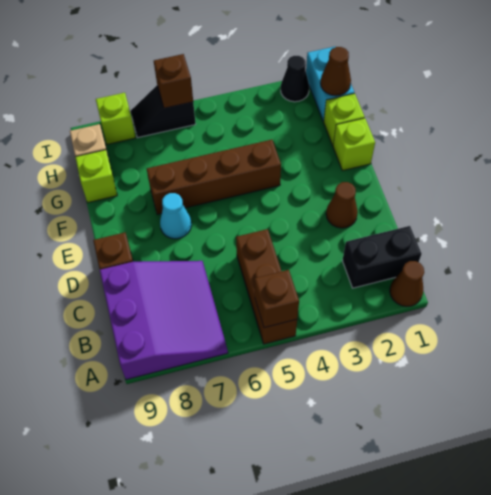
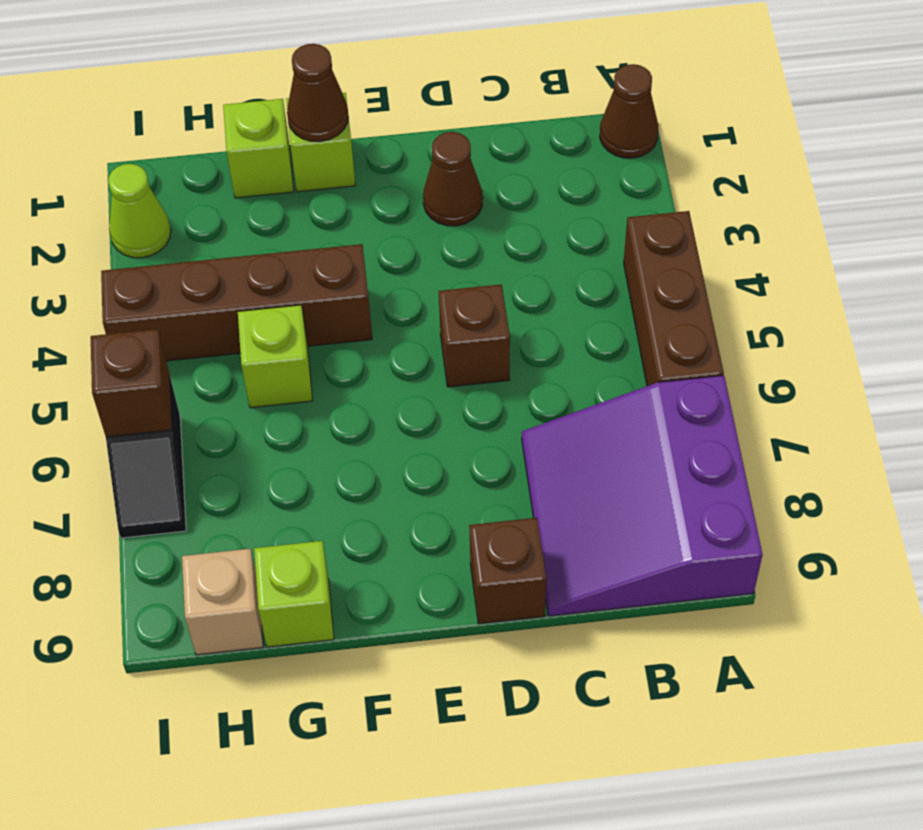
brown brick A5:C5 level 1 -> brown brick A4:A6 level 1
brown brick A5 level 2 -> brown brick D5 level 1
purple slope A7:C9 level 1 top 9 -> purple slope A7:C9 level 1 top A
black brick B1:B2 level 1 -> none
cyan cone E7 level 1 -> none
brown brick F4:F7 level 1 -> brown brick F4:I4 level 1
cyan brick H1:I1 level 1 -> none
brown cone H1 level 2 -> brown cone F1 level 2
black cone I2 level 1 -> lime cone I2 level 1
lime brick I8 level 1 -> lime brick G5 level 1

